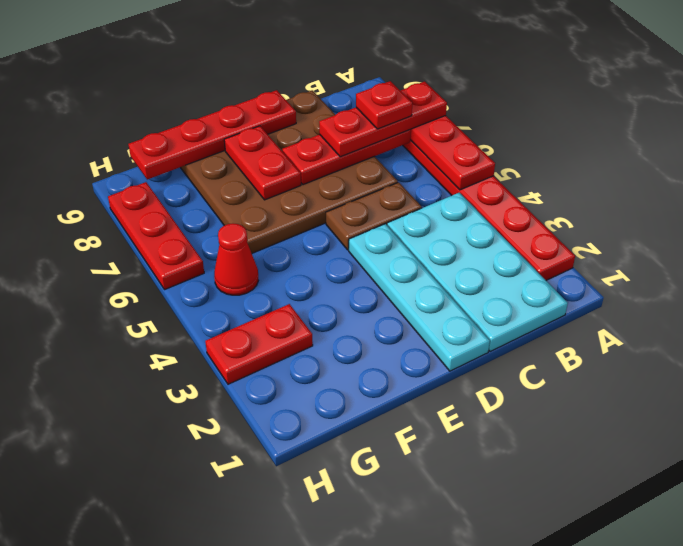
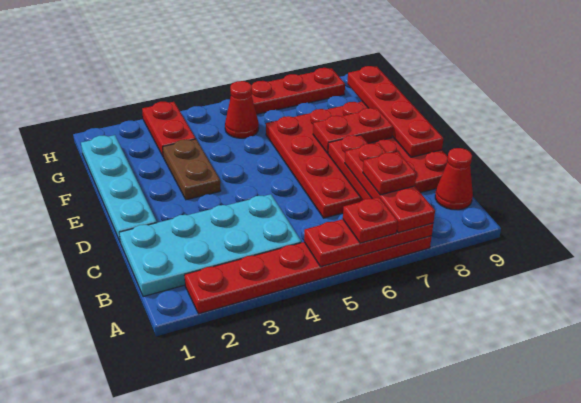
none -> red plate A6 level 3
none -> red cone B9 level 1
brown plate C5:D5 level 1 -> brown plate E3:F3 level 1
brown plate C6:F9 level 1 -> red plate C6:F9 level 1
cyan plate D1:D4 level 1 -> cyan plate D1:G1 level 1

